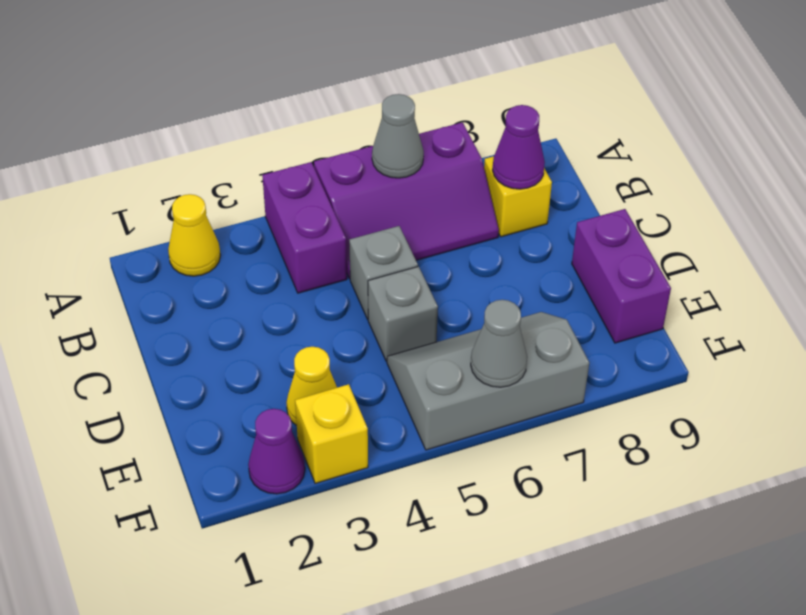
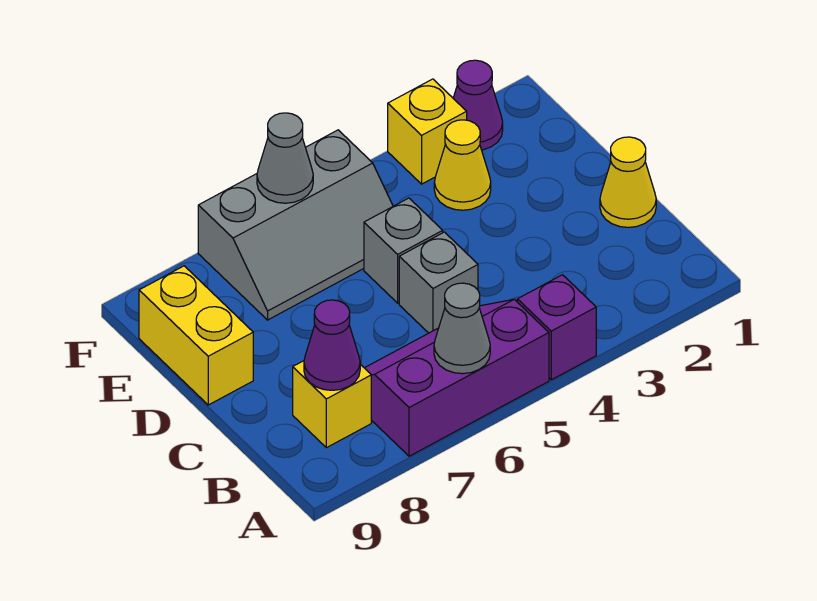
yellow cone A2 level 1 -> yellow cone C1 level 1
purple brick A4:B4 level 1 -> purple brick A4 level 1
purple brick D9:E9 level 1 -> yellow brick D9:E9 level 1

